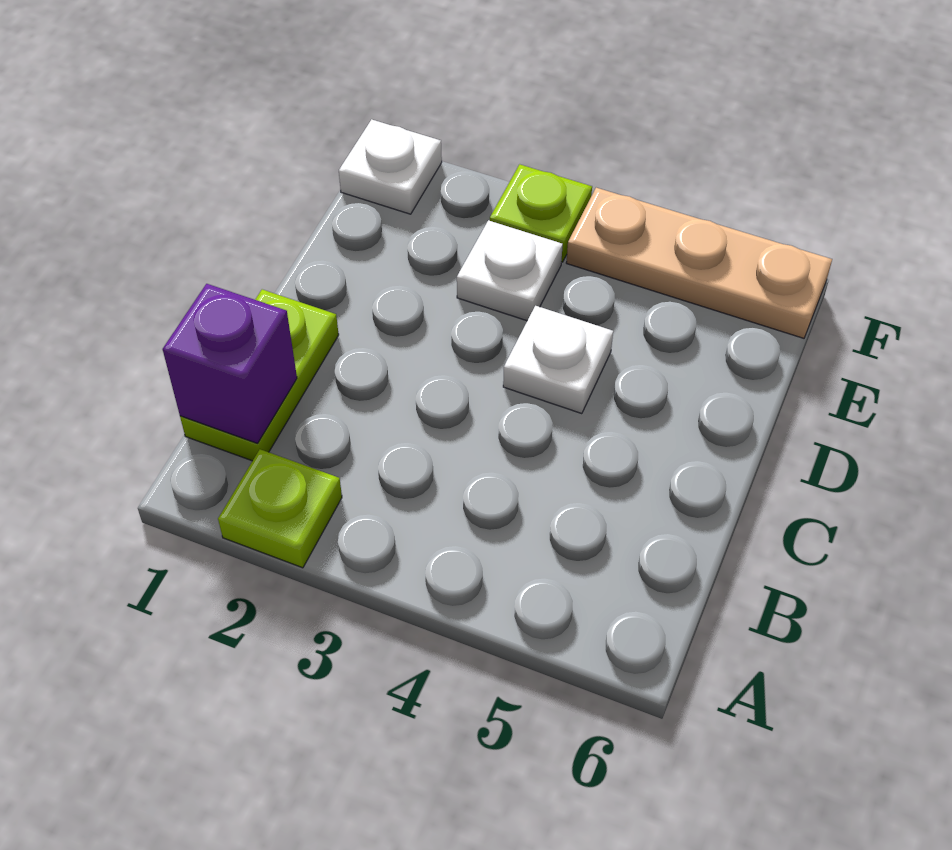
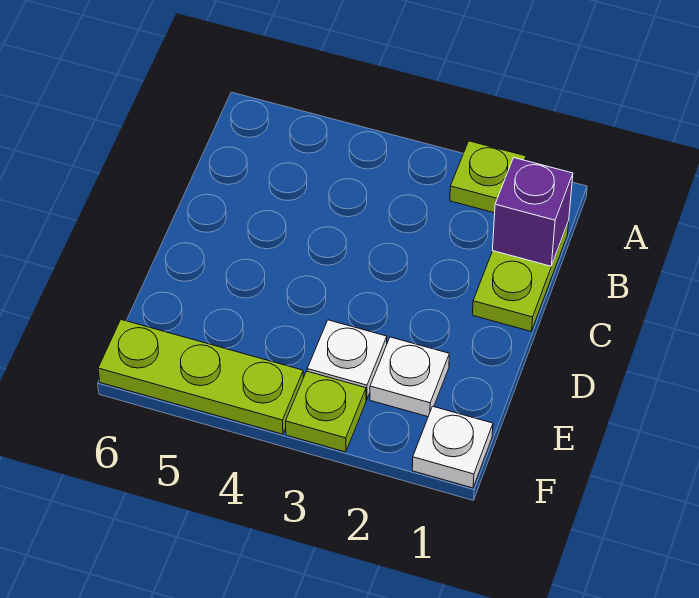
white plate D4 level 1 -> white plate E2 level 1
tan plate F4:F6 level 1 -> lime plate F4:F6 level 1

